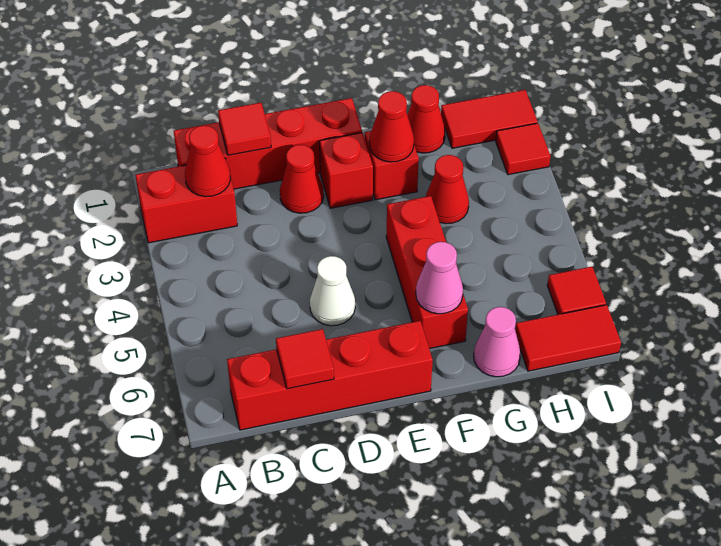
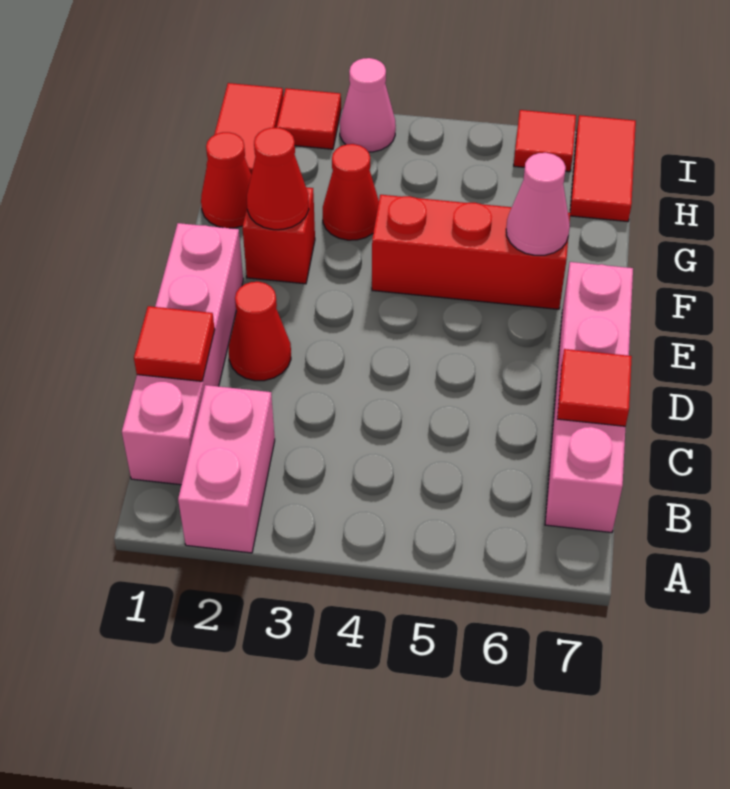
red brick A2:B2 level 1 -> pink brick A2:B2 level 1
red brick B1:E1 level 1 -> pink brick B1:E1 level 1
red cone B2 level 2 -> none
red brick B7:E7 level 1 -> pink brick B7:E7 level 1
white cone D5 level 1 -> none
red brick E2 level 1 -> none
pink cone G7 level 1 -> pink cone I3 level 1

